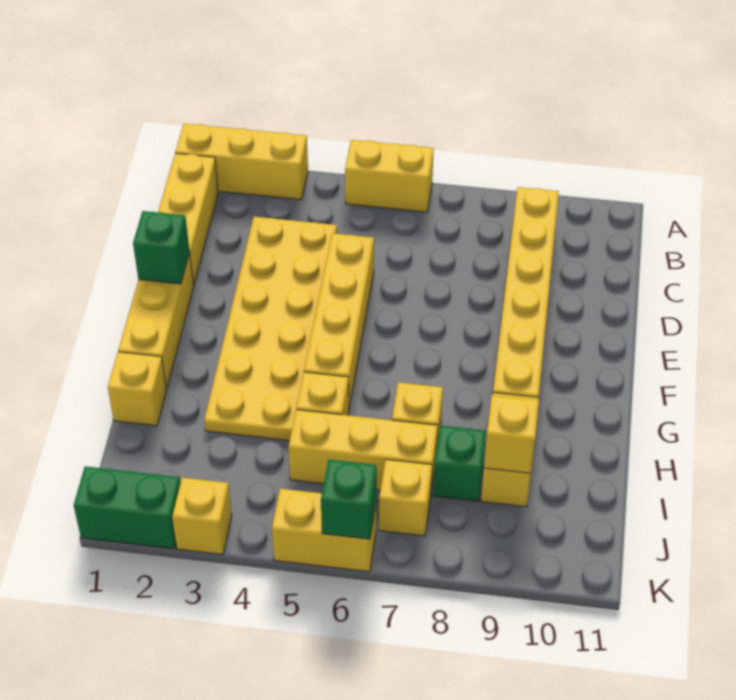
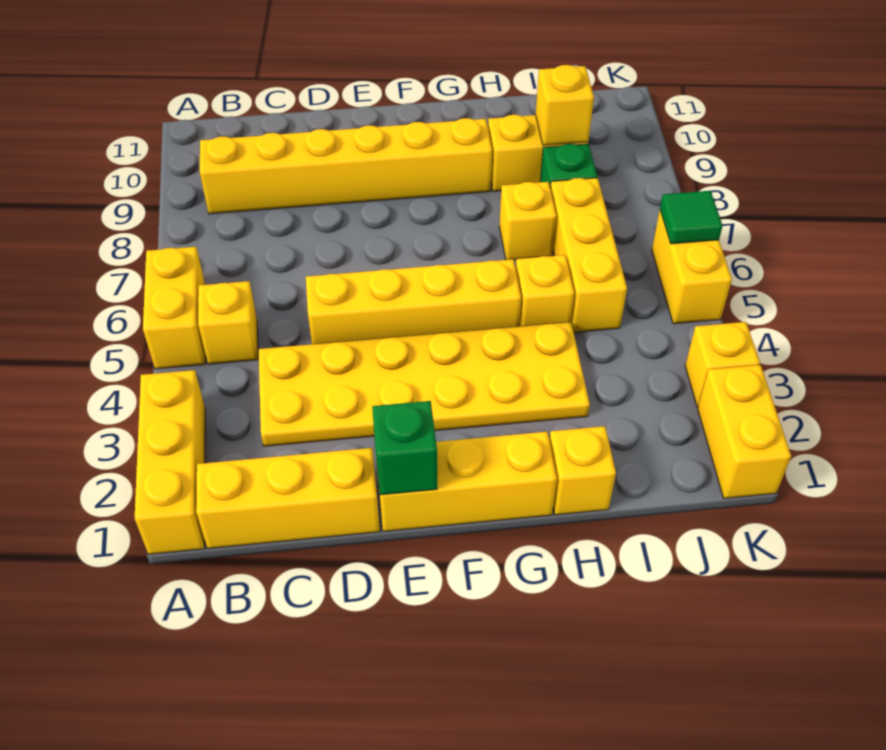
yellow brick J7 level 1 -> yellow brick B5 level 1
green brick K1:K2 level 1 -> yellow brick K1:K2 level 1
green brick K6 level 2 -> green tile K6 level 2

